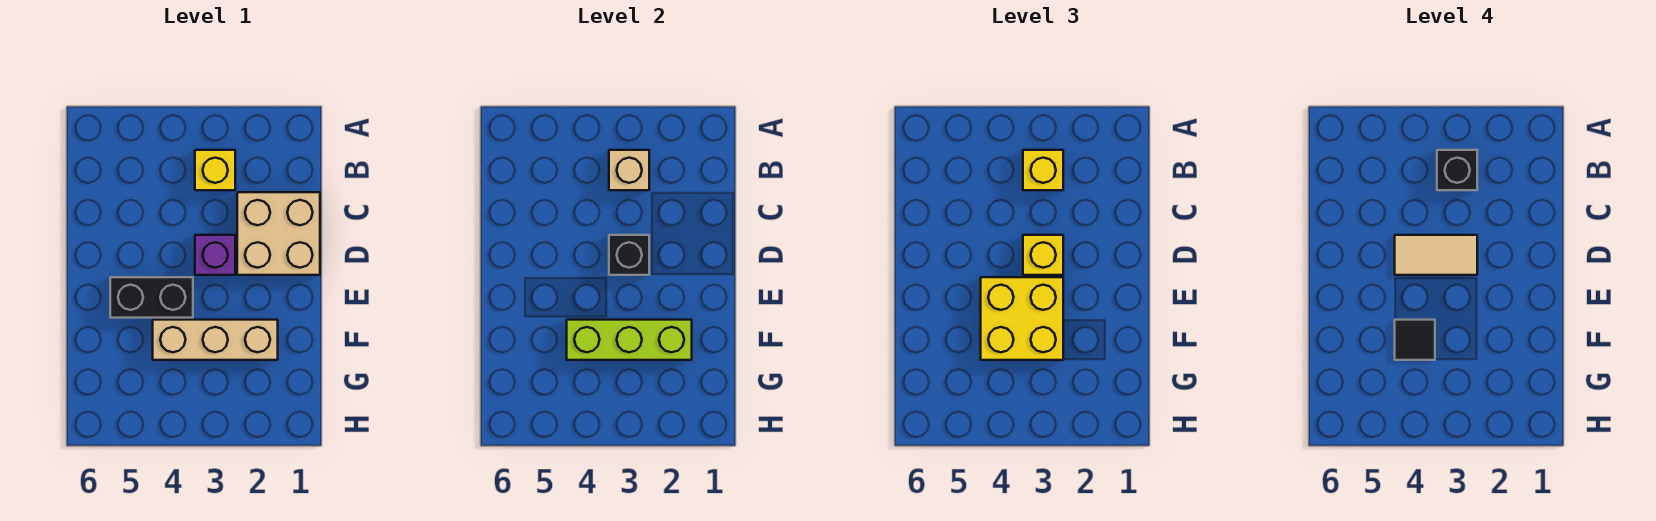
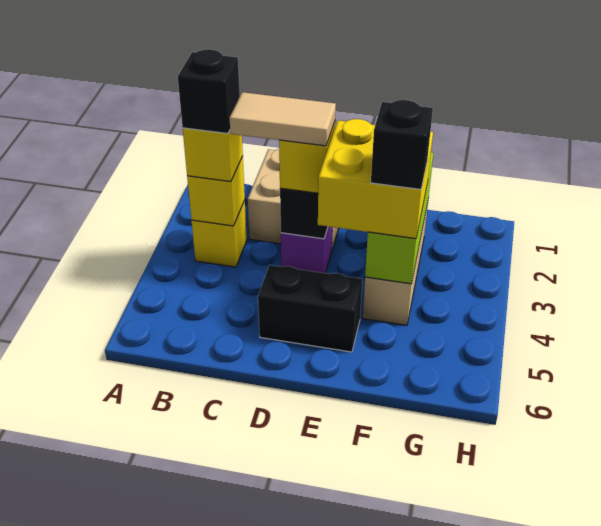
tan brick B3 level 2 -> yellow brick B3 level 2
tan tile D3:D4 level 4 -> tan tile C3:D3 level 4
black brick E4:E5 level 1 -> black brick D5:E5 level 1
black tile F4 level 4 -> black brick F4 level 4

